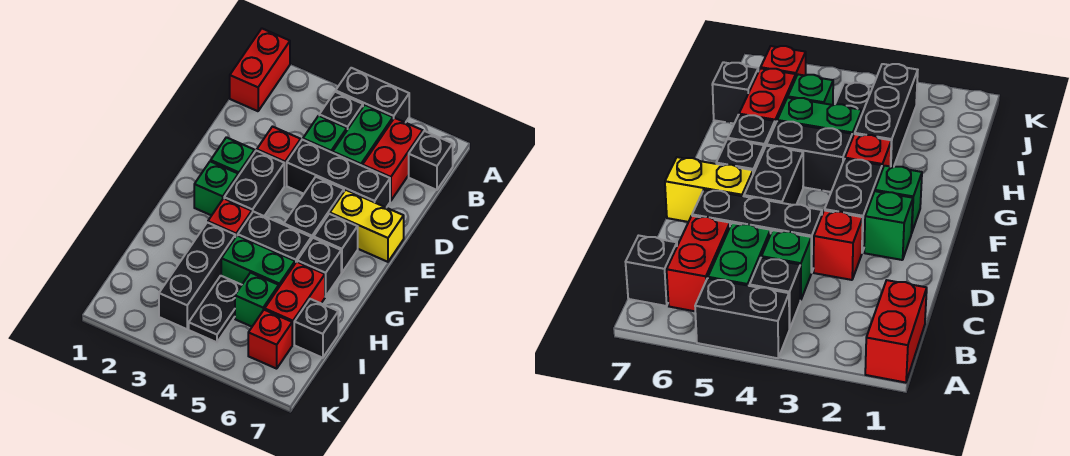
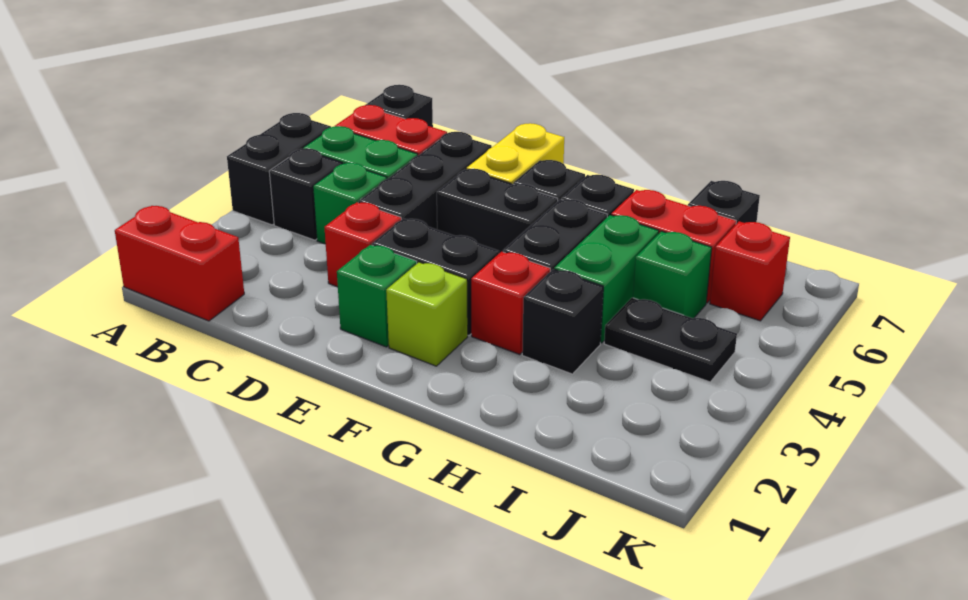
green brick F2 level 1 -> lime brick F2 level 1
black brick H3:J3 level 1 -> black brick H3 level 1

